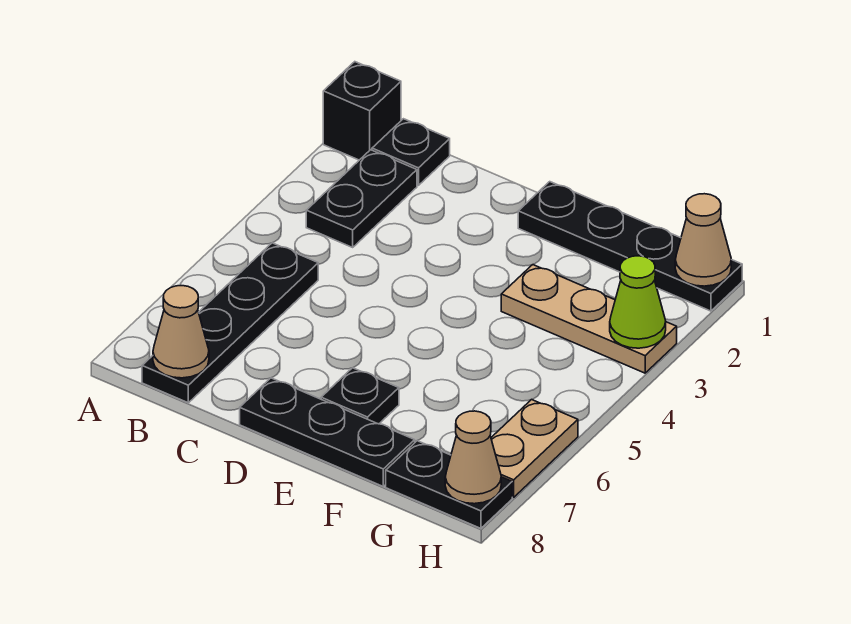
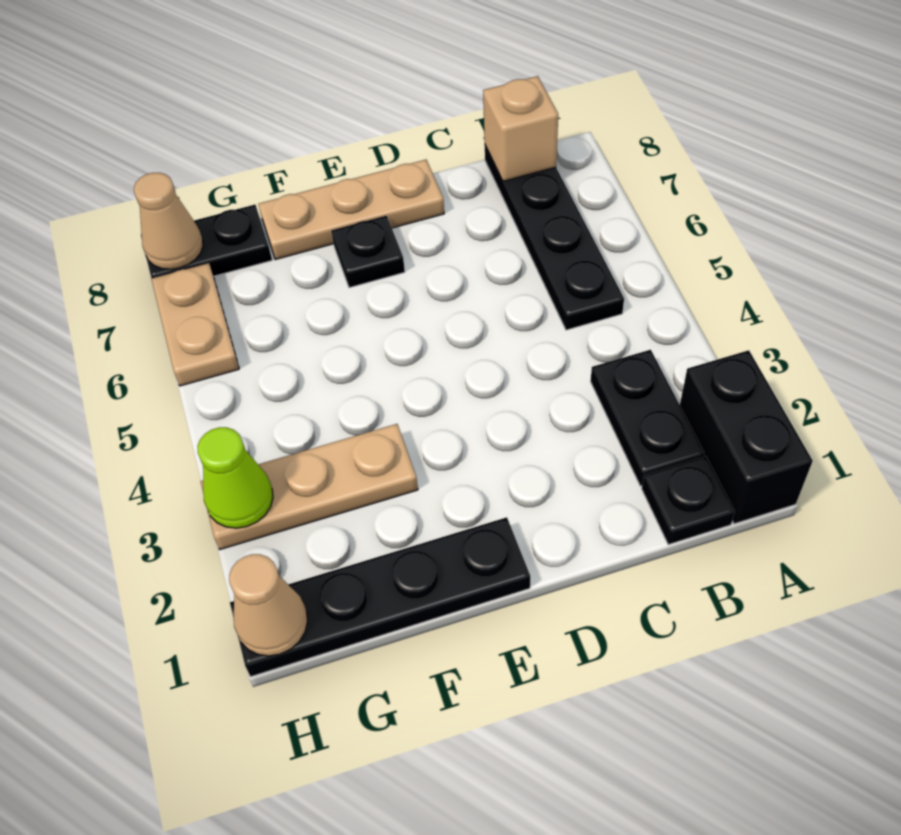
black brick A1 level 1 -> black brick A1:A2 level 1
tan cone B8 level 2 -> tan brick B8 level 2
black plate D8:F8 level 1 -> tan plate D8:F8 level 1

